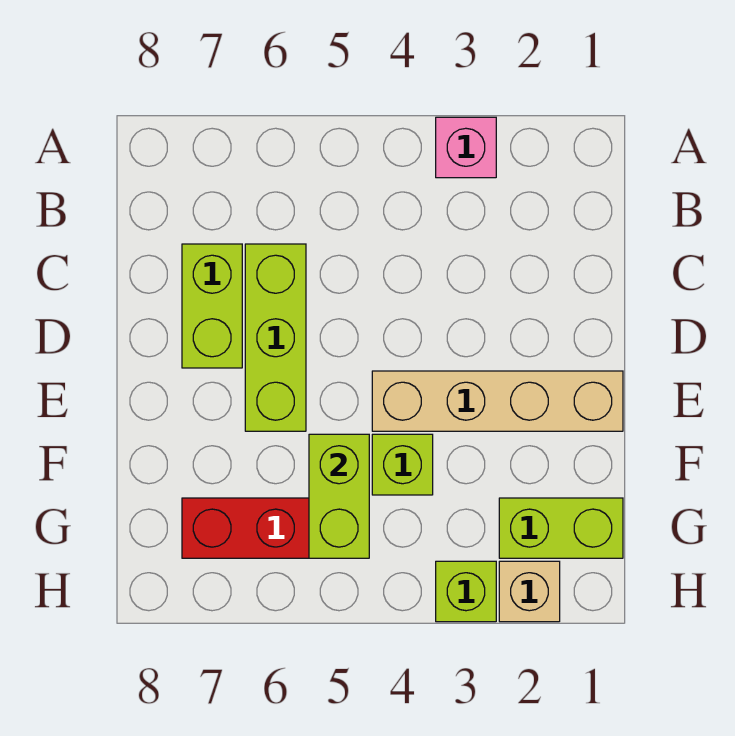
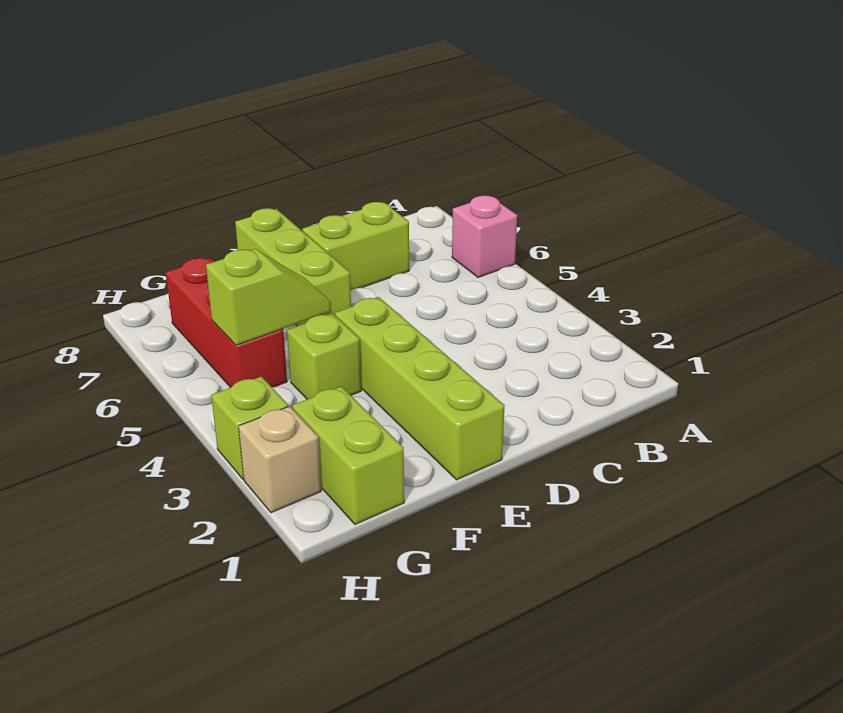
pink brick A3 level 1 -> pink brick A6 level 1
lime brick C6:E6 level 1 -> lime brick E6:E8 level 1
tan brick E1:E4 level 1 -> lime brick E1:E4 level 1
lime brick F5:G5 level 2 -> lime slope F5:G5 level 2 top G

